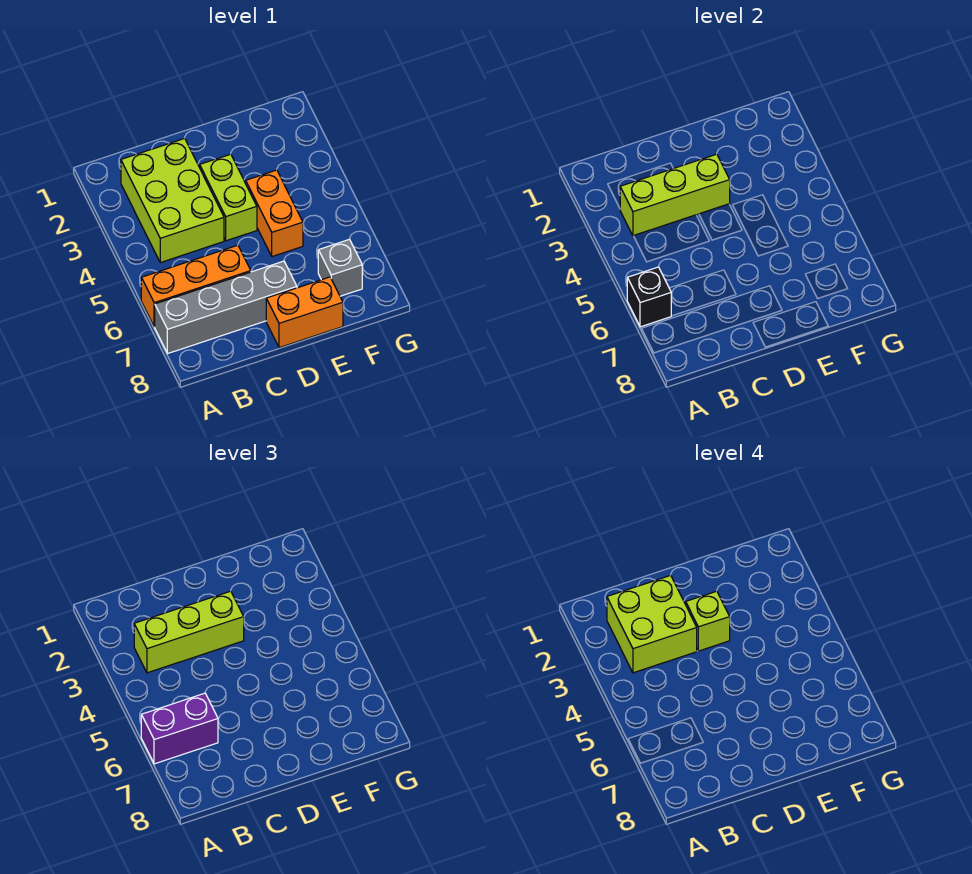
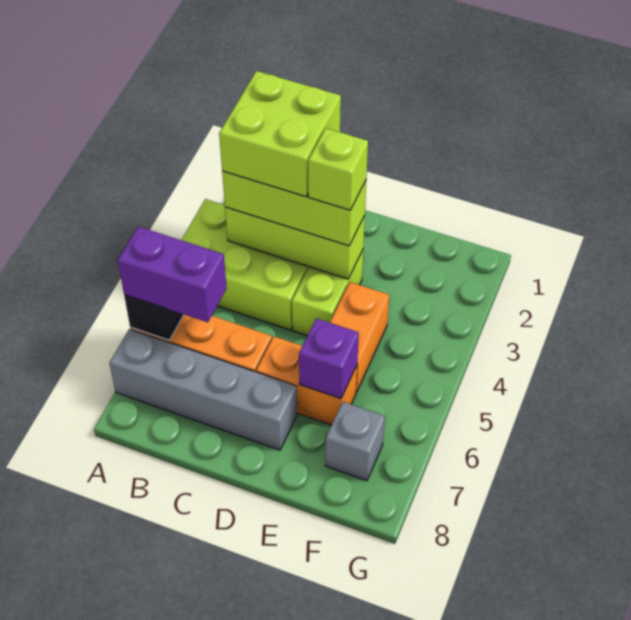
lime brick B2:C4 level 1 -> lime brick A3:C4 level 1
orange brick D8:E8 level 1 -> orange brick D6:E6 level 1
none -> purple brick E6 level 2

